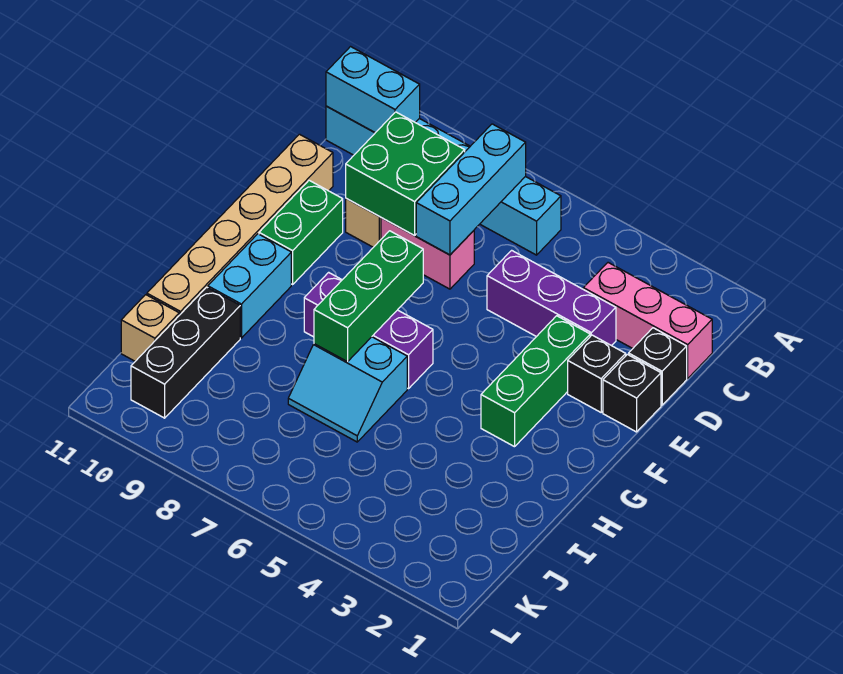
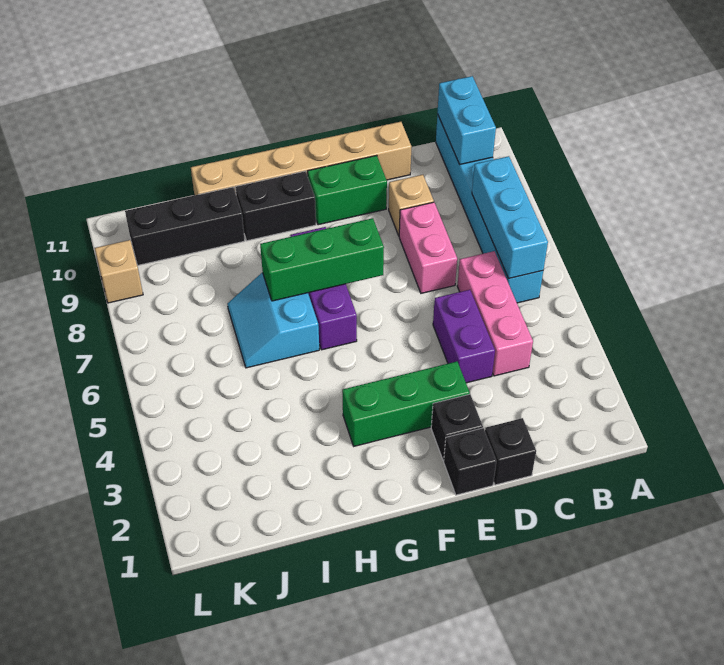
cyan brick B7:D7 level 2 -> cyan brick B6:B8 level 2
pink brick C1:C3 level 1 -> pink brick C4:C6 level 1
green brick C8:D9 level 2 -> none
purple brick D3:D5 level 1 -> purple brick D4:D5 level 1
cyan brick G10:H10 level 1 -> black brick G10:H10 level 1
tan brick J11 level 1 -> tan brick L9 level 1

